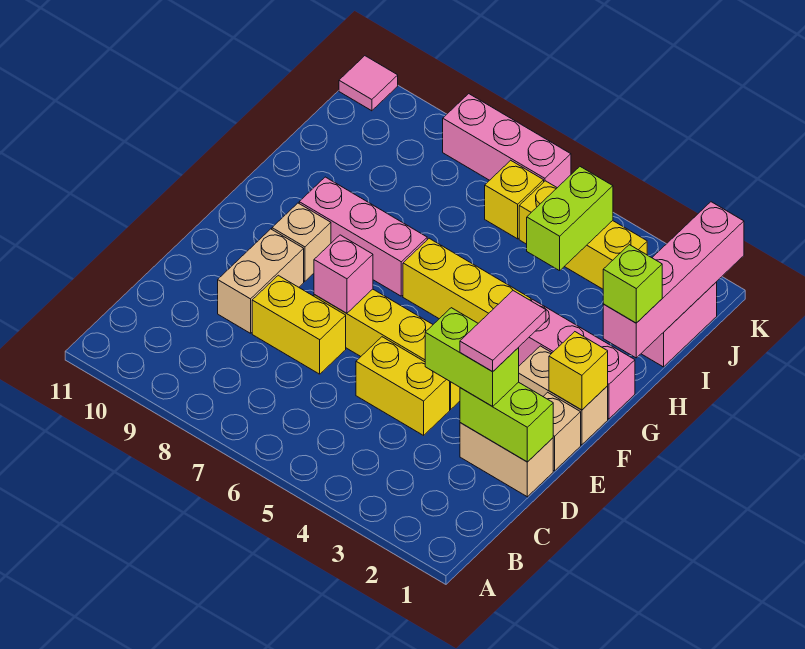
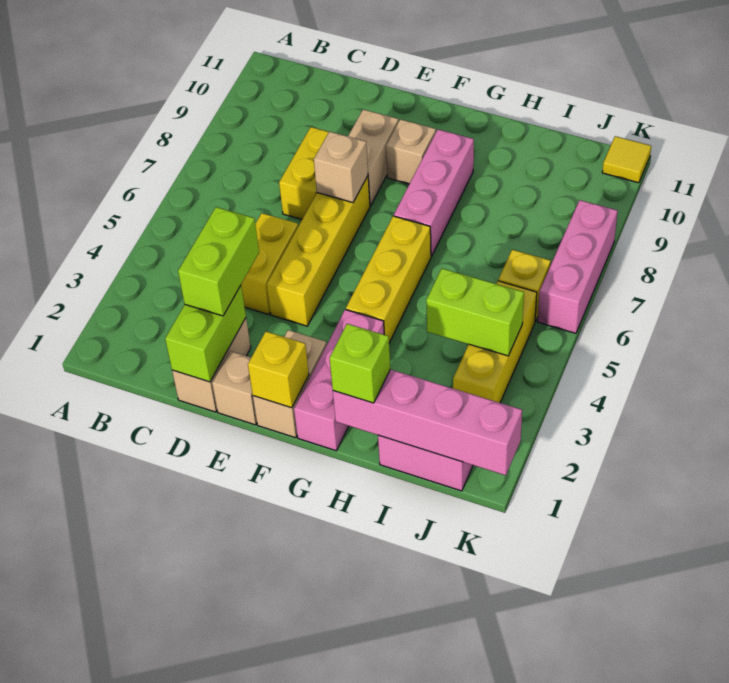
pink tile D2:E2 level 4 -> none
tan brick D9:E9 level 1 -> tan brick E8:E9 level 1
pink brick E7 level 2 -> tan brick E7 level 2
pink tile K11 level 1 -> yellow tile K11 level 1

